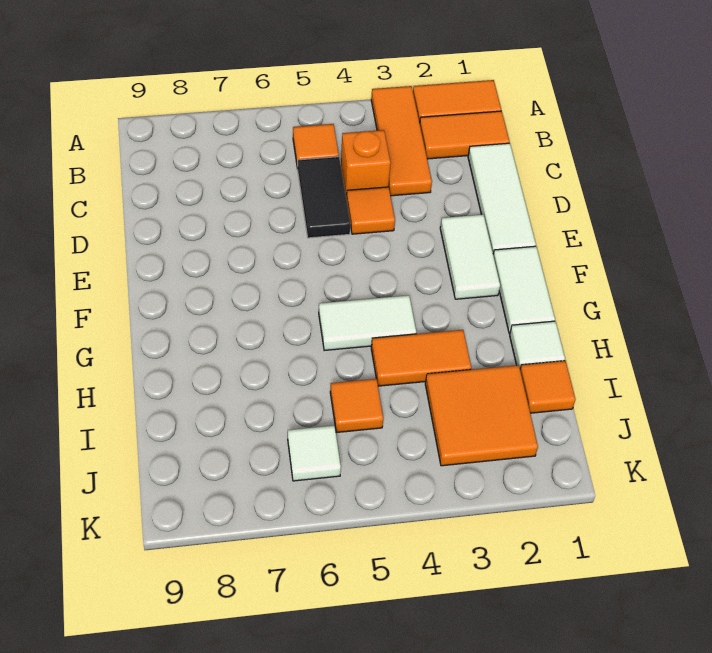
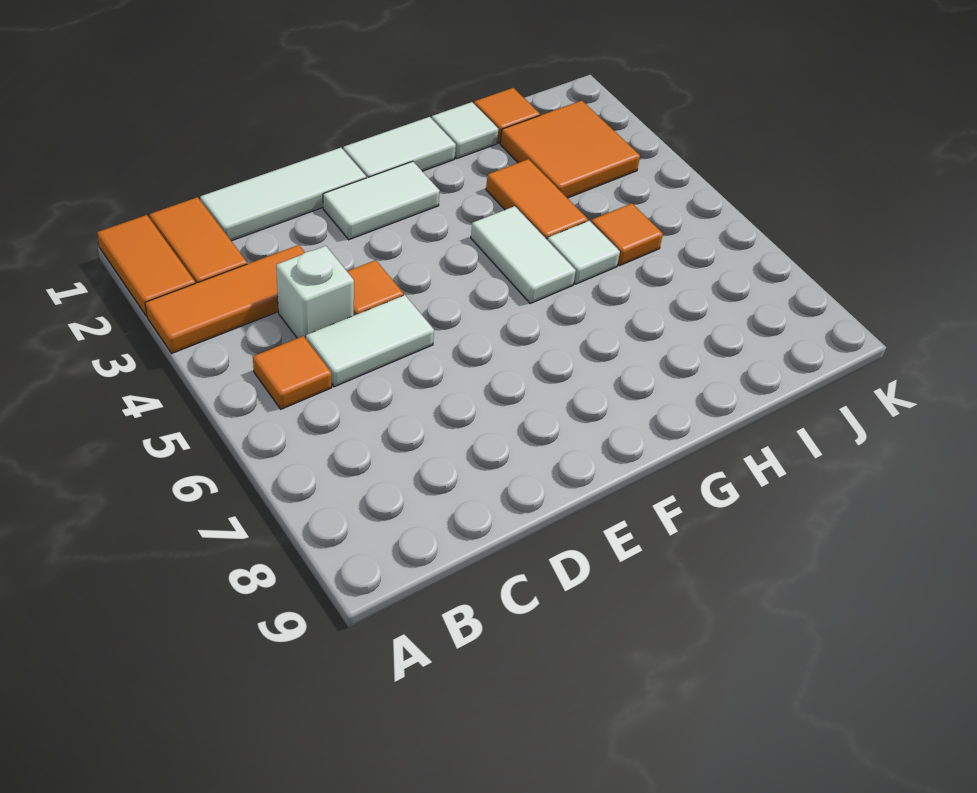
orange brick C4 level 1 -> white brick C4 level 1
black tile C5:D5 level 1 -> white tile C5:D5 level 1
white tile J6 level 1 -> white tile H5 level 1

